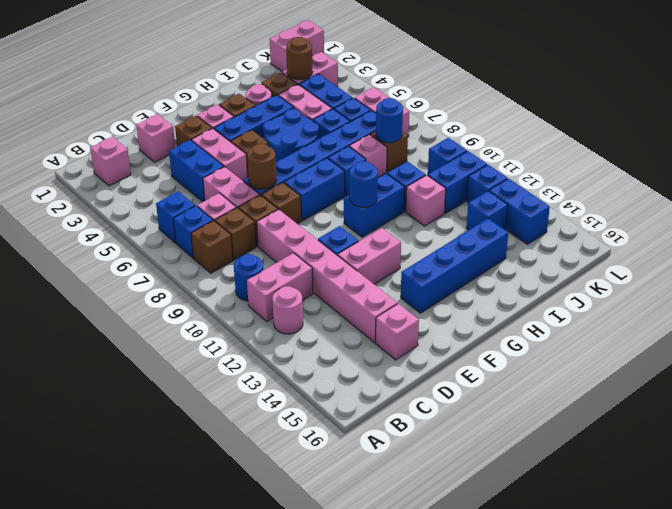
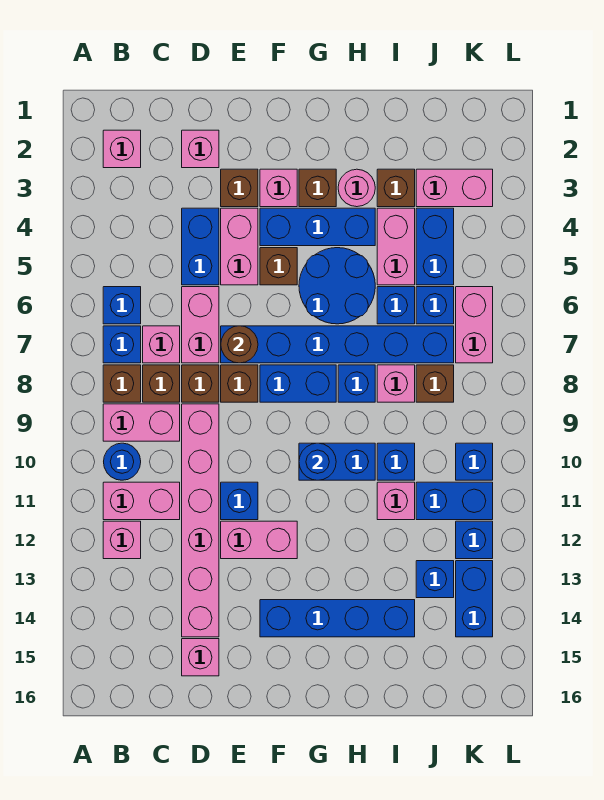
pink round brick B12 level 1 -> pink brick B12 level 1
brown round brick J3 level 2 -> none
blue round brick J8 level 2 -> none
pink brick K1:L1 level 1 -> pink brick B9:C9 level 1

